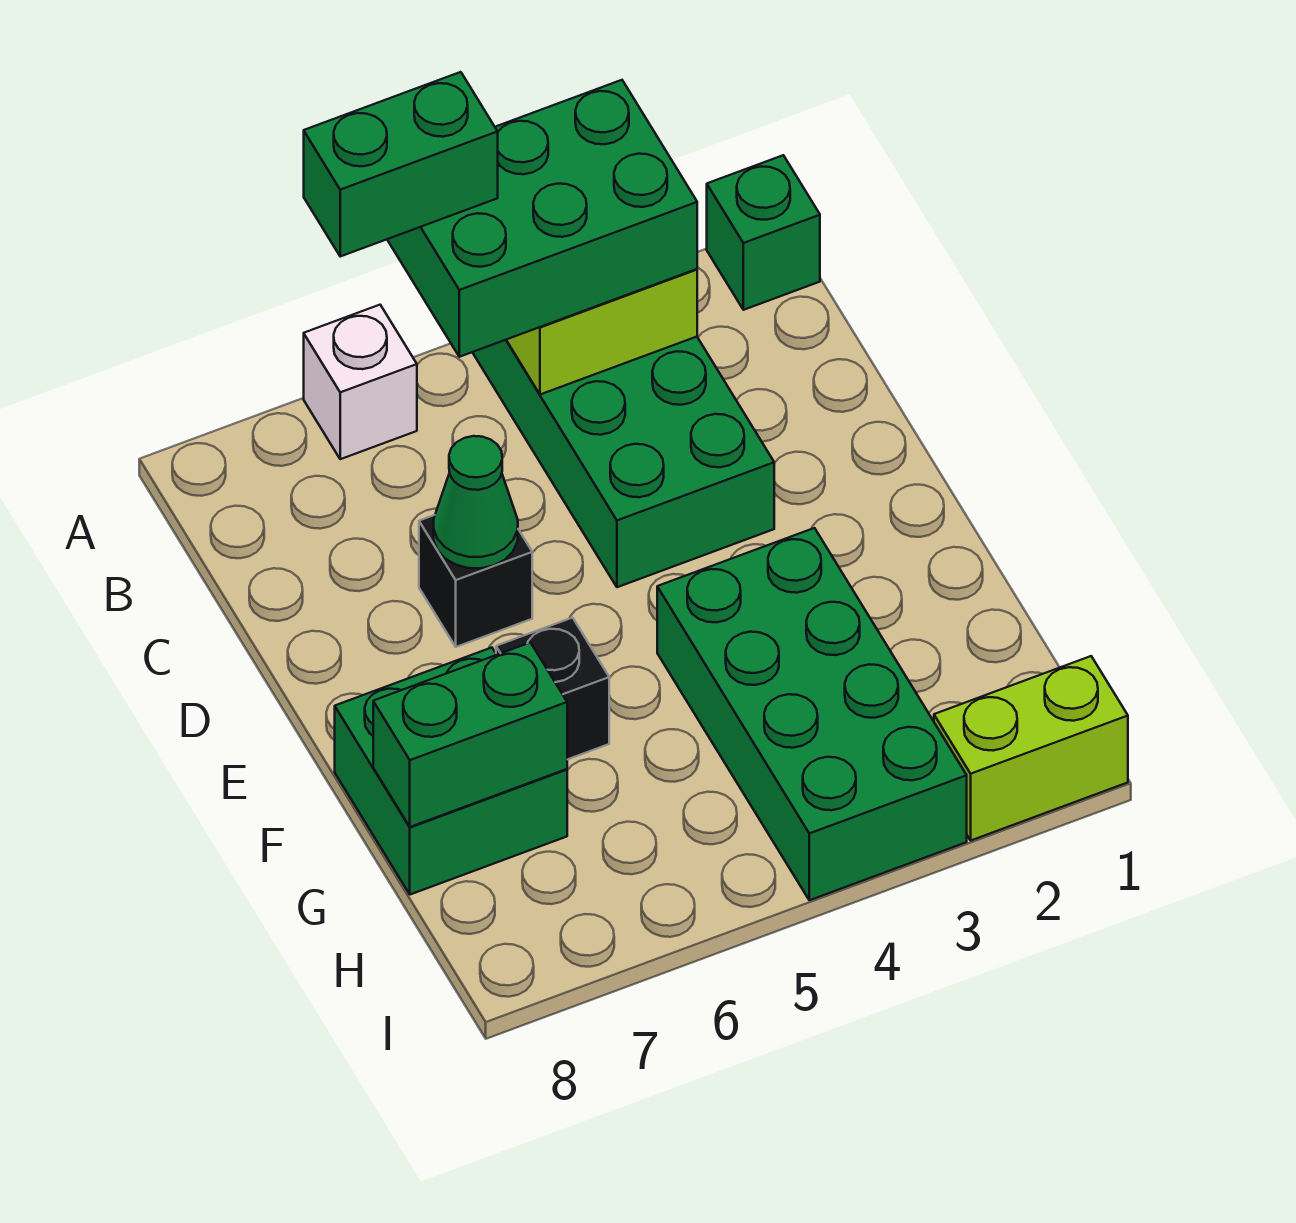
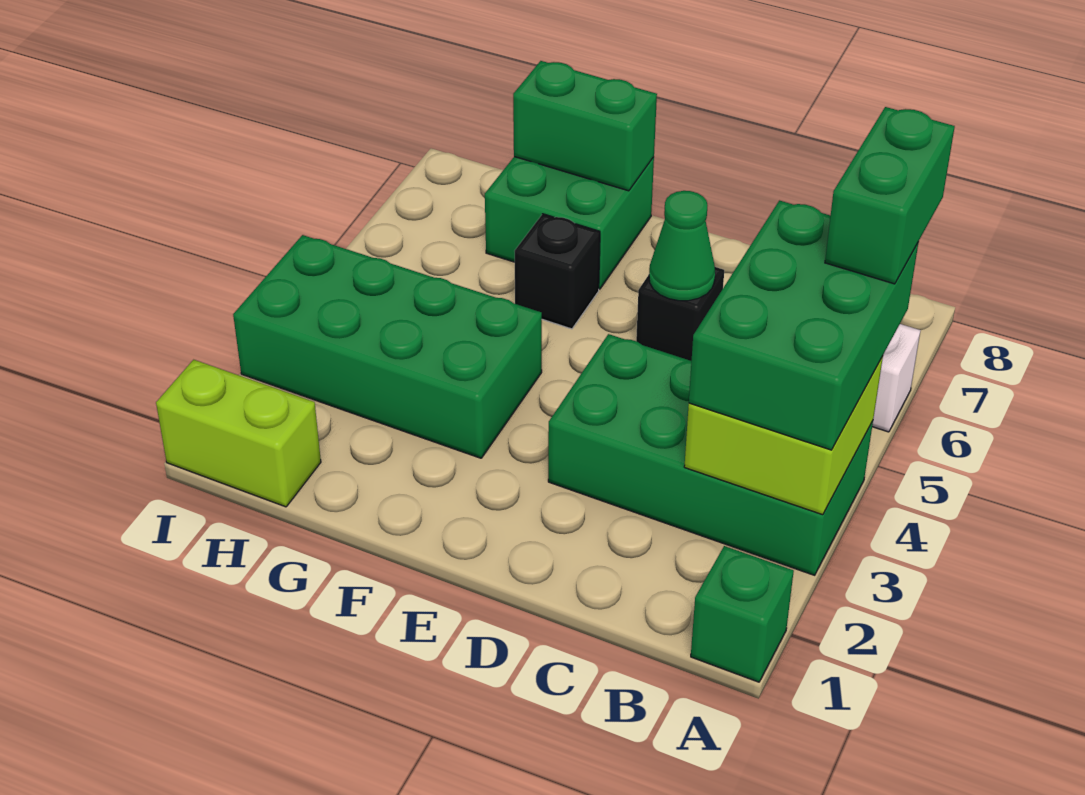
green brick G7:G8 level 2 -> green brick F8:G8 level 2
lime brick I1:I2 level 1 -> lime brick H1:I1 level 1

